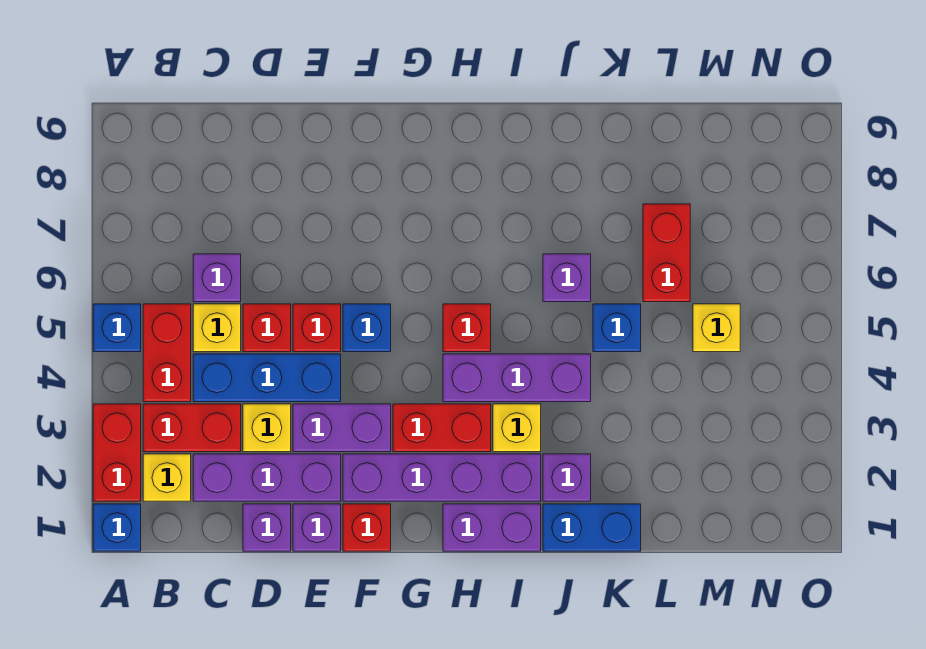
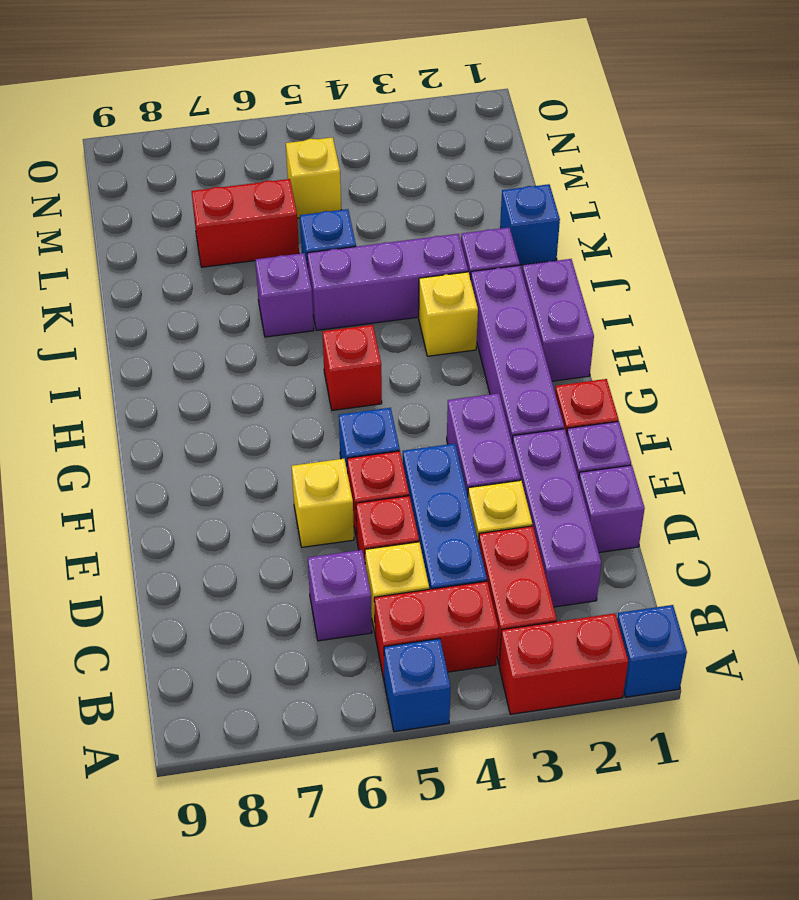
yellow brick B2 level 1 -> yellow brick E6 level 1
red brick G3:H3 level 1 -> none
purple brick H4:J4 level 1 -> purple brick J3:J5 level 1
blue brick J1:K1 level 1 -> blue brick K1 level 1

